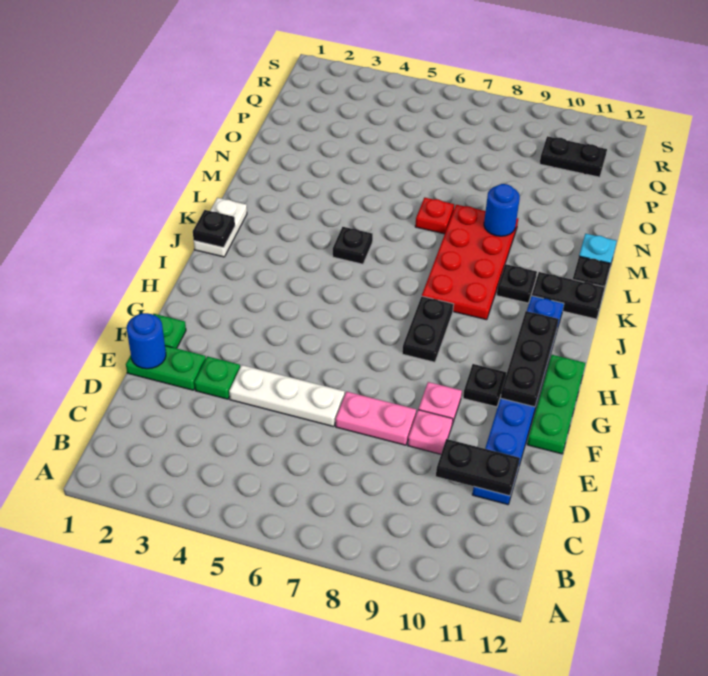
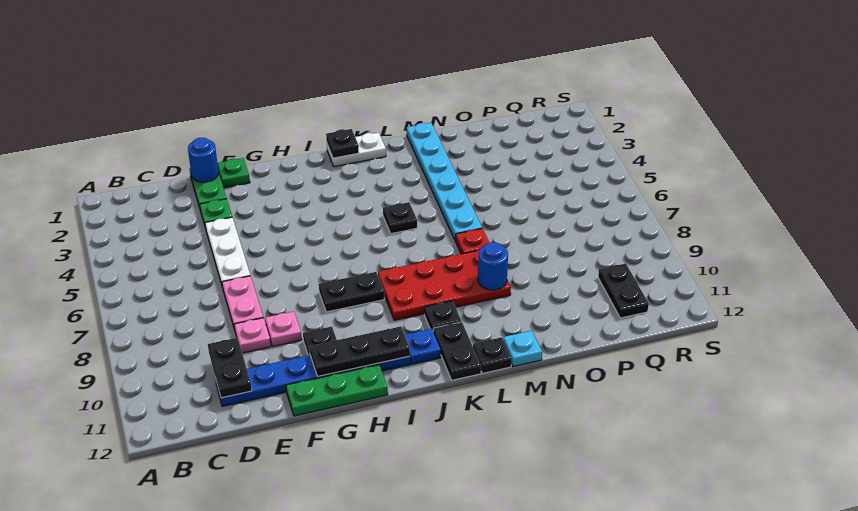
none -> cyan plate M1:M6 level 1

